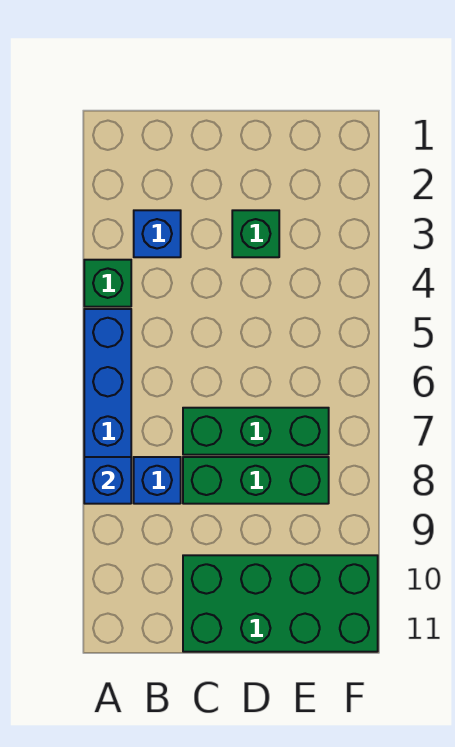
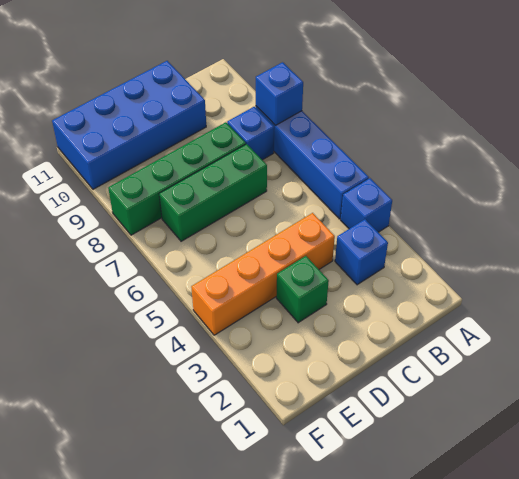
green brick A4 level 1 -> blue brick A4 level 1
none -> orange brick C4:F4 level 1
green brick C8:E8 level 1 -> green brick C8:F8 level 1
green brick C10:F11 level 1 -> blue brick C10:F11 level 1

